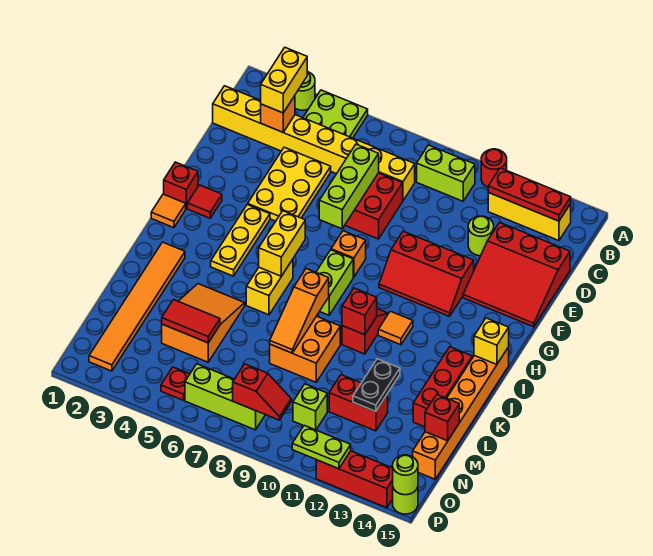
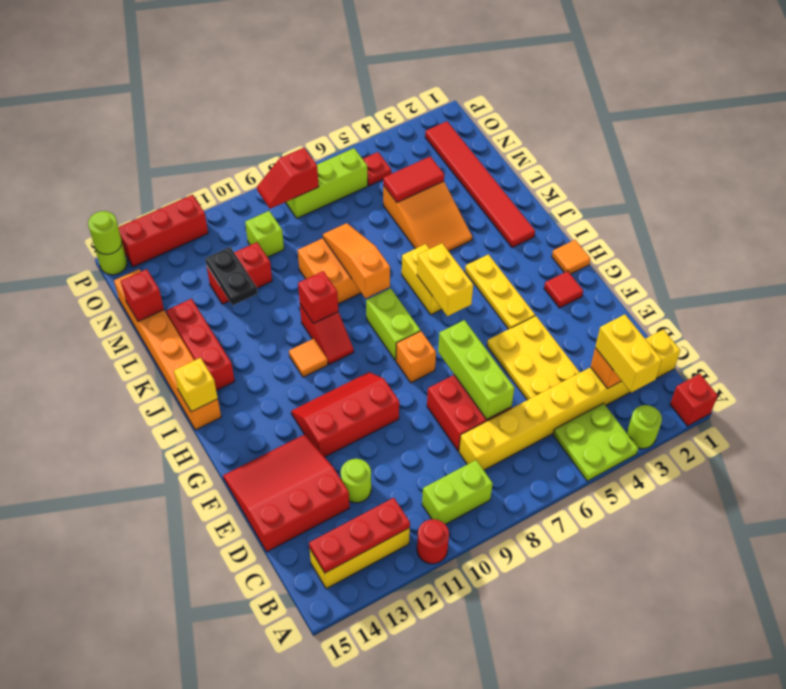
red brick G1 level 1 -> red brick A1 level 1
orange tile J2:O2 level 1 -> red tile J2:O2 level 1
lime plate P11:P12 level 2 -> none

